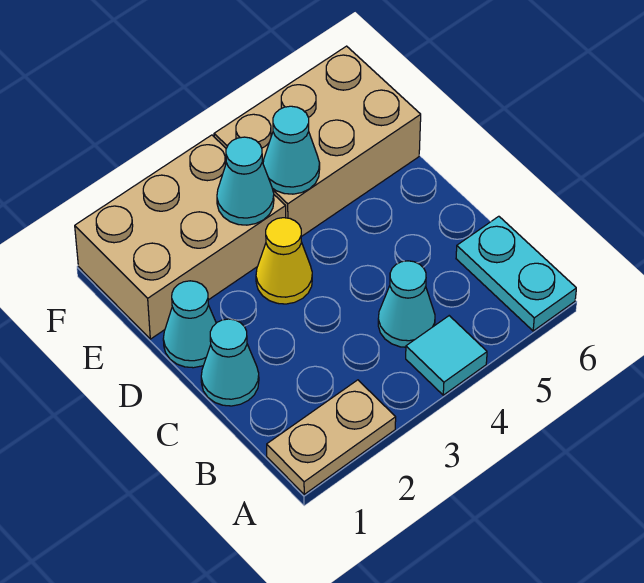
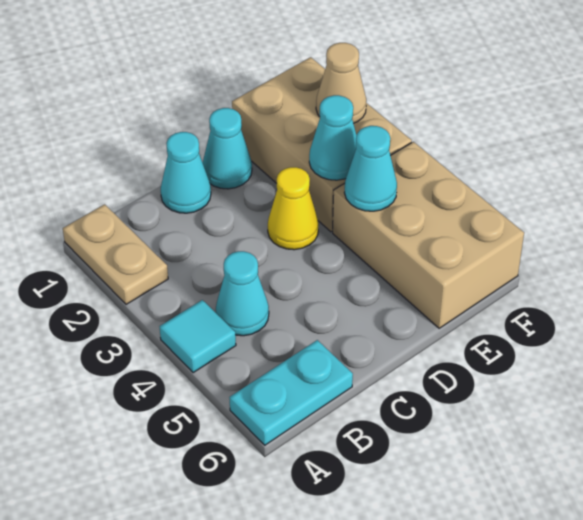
none -> tan cone F2 level 2

